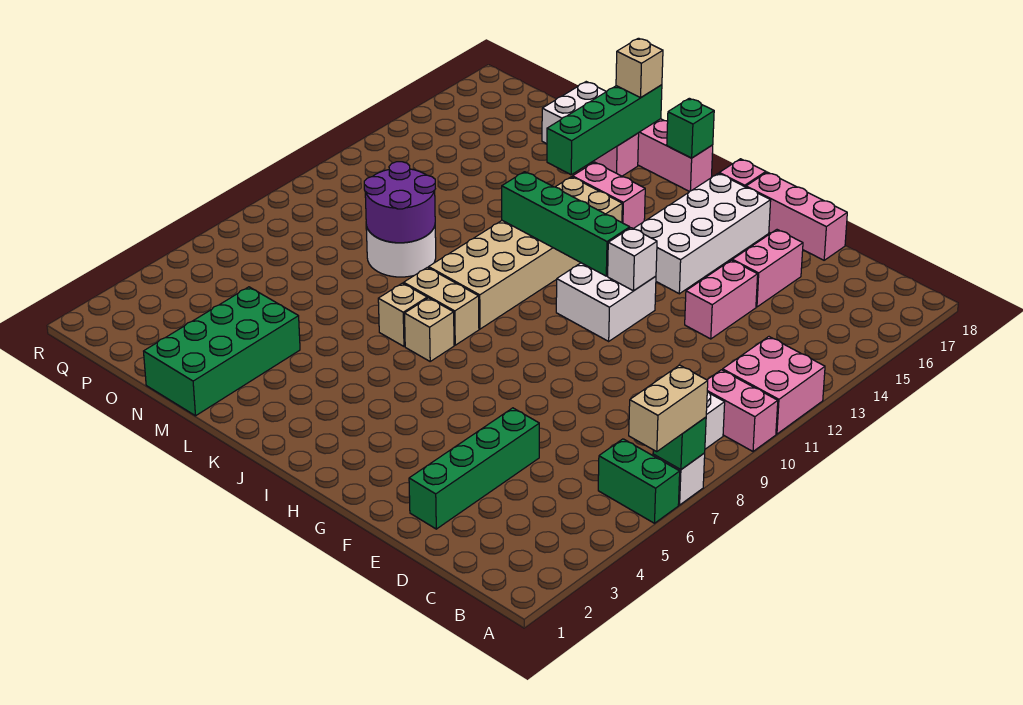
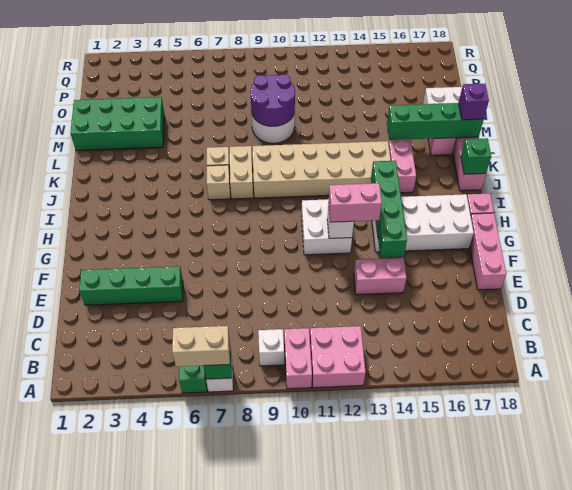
pink brick E15:E16 level 1 -> pink brick G12:G13 level 3
green brick H12:K12 level 2 -> green brick F14:I14 level 2
tan brick L18 level 3 -> purple brick L18 level 3

